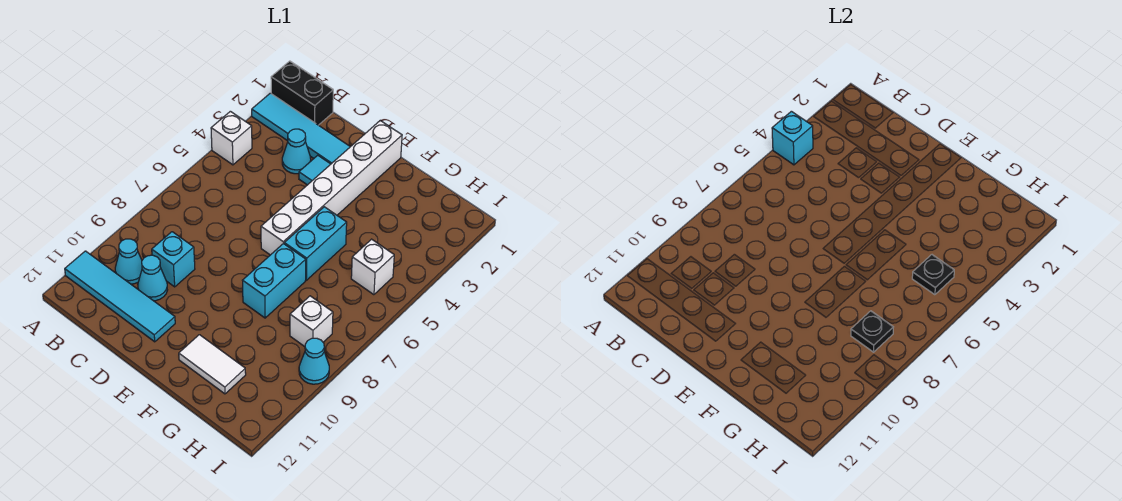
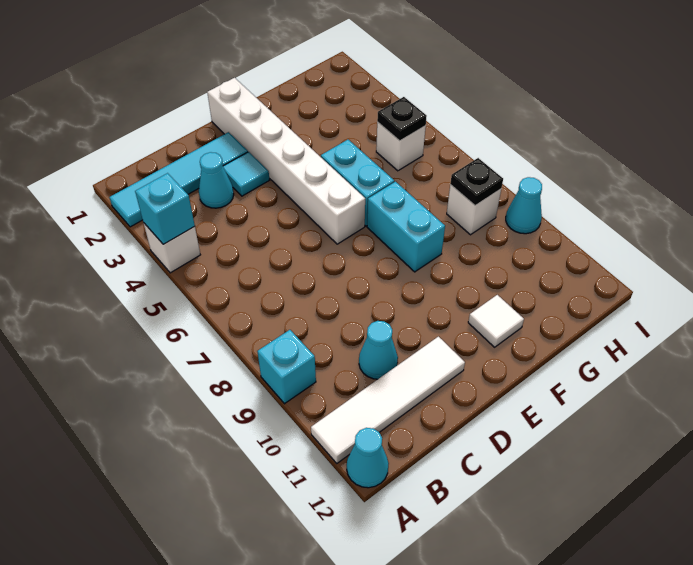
black brick A1:B1 level 1 -> none
cyan tile A11:D11 level 1 -> white tile A11:D11 level 1
cyan cone B10 level 1 -> cyan cone A12 level 1
cyan brick C9 level 1 -> cyan brick A9 level 1
white tile F11:G11 level 1 -> white tile F11 level 1

